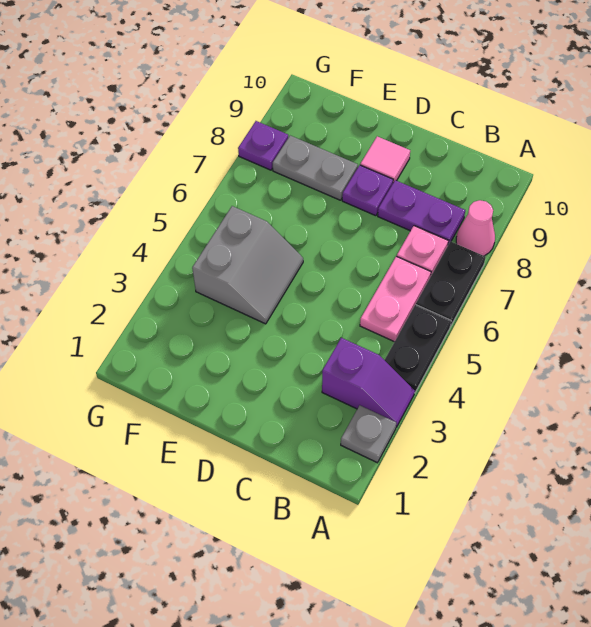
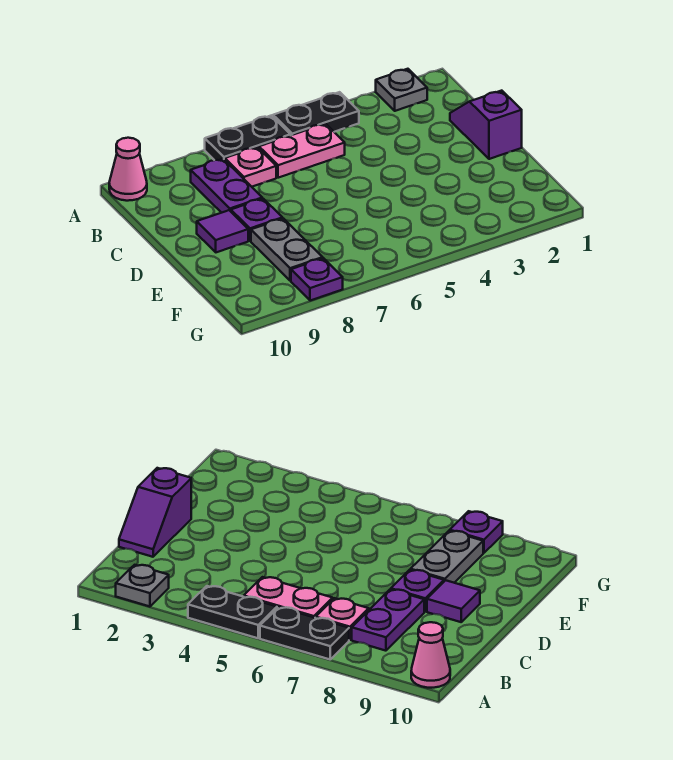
purple slope A3:B3 level 1 top B -> purple slope C1:D1 level 1 top D
pink cone A8 level 1 -> pink cone A10 level 1
pink tile D9 level 1 -> purple tile D9 level 1
grey slope E4:F5 level 1 top F -> none

